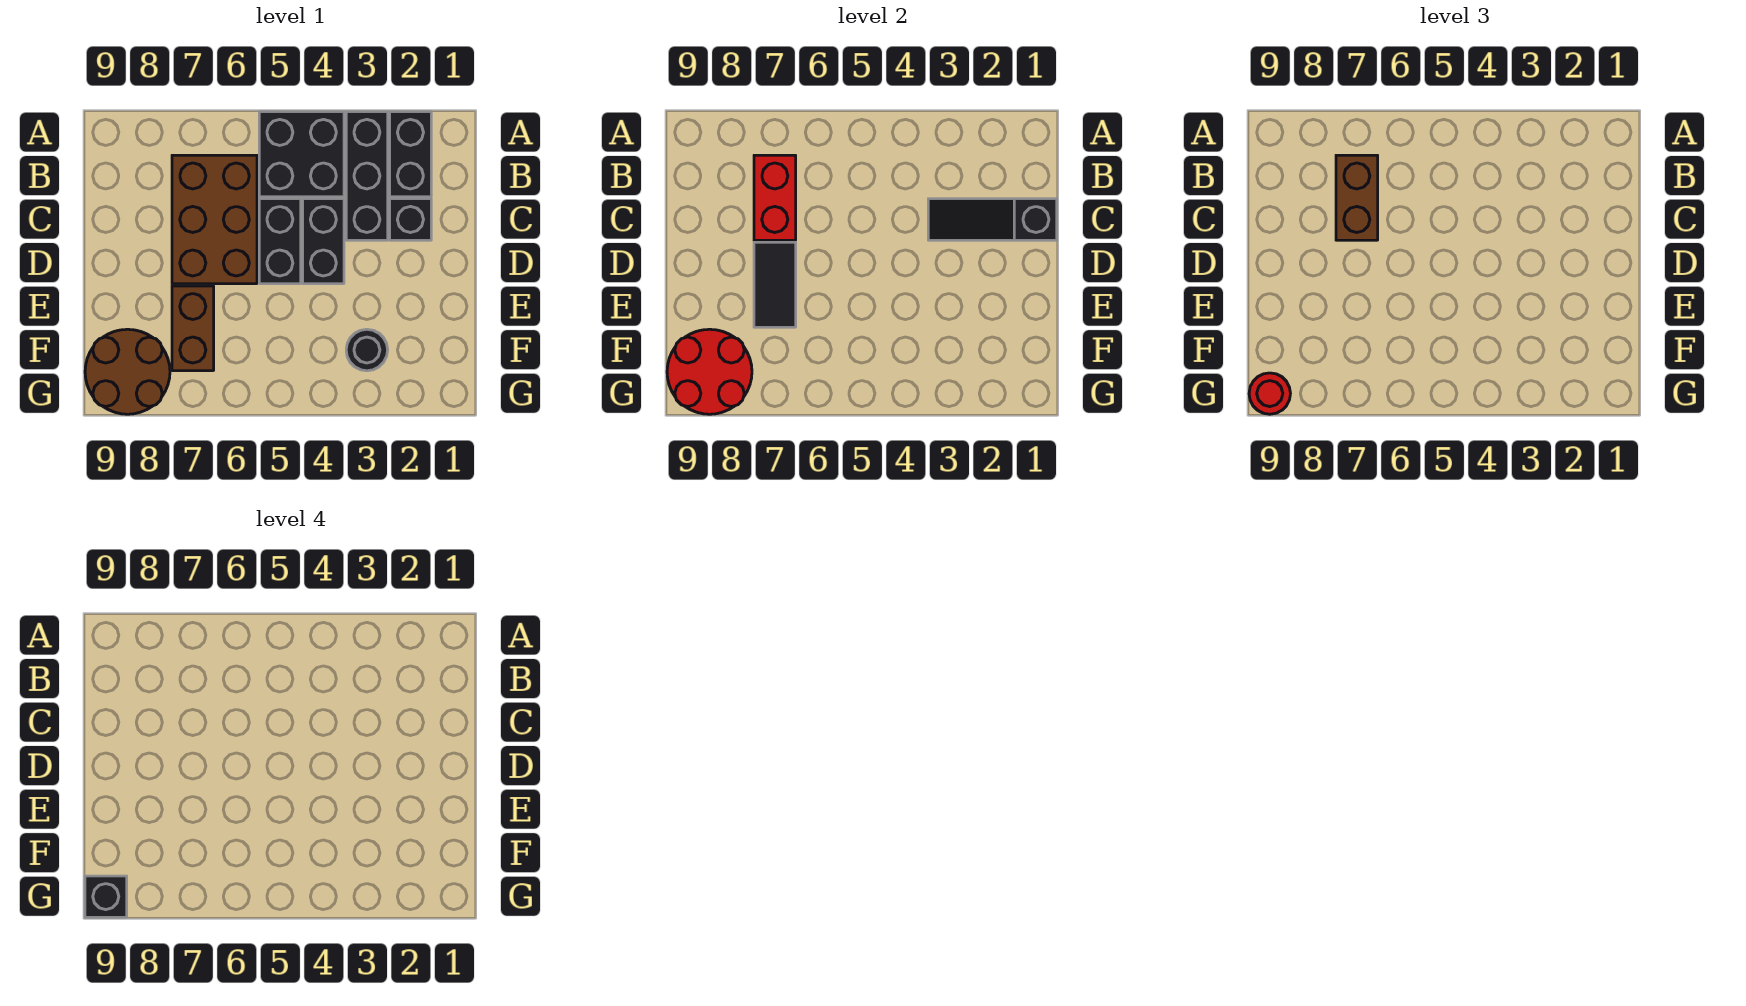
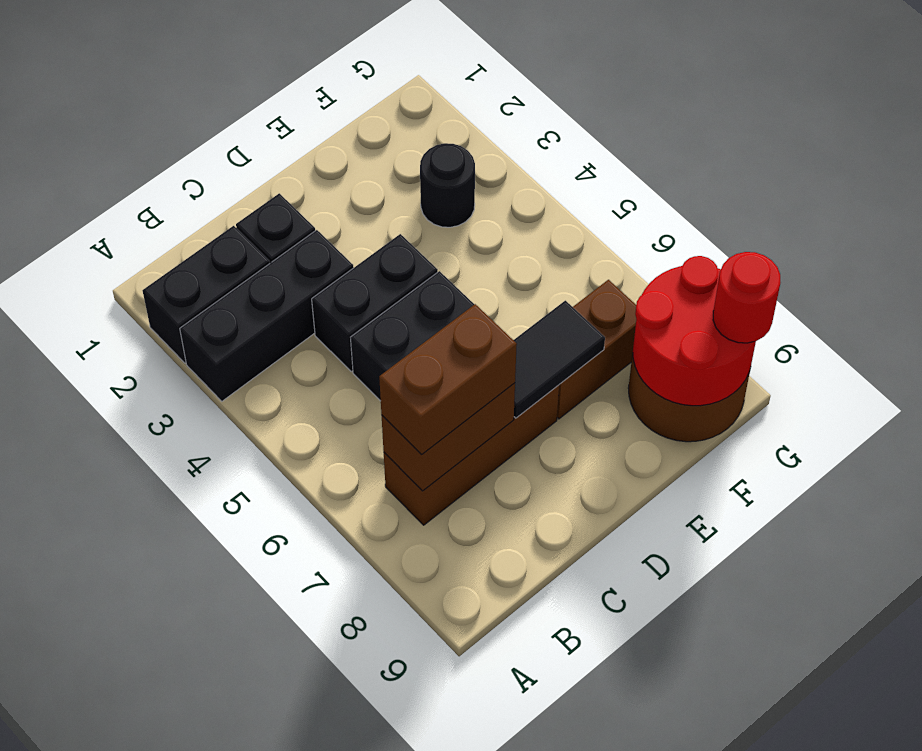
black brick A4:B5 level 1 -> none
brown brick B6:D7 level 1 -> brown brick B7:D7 level 1
red brick B7:C7 level 2 -> brown brick B7:C7 level 2
black slope C1:C3 level 2 top 1 -> none
black brick G9 level 4 -> none

